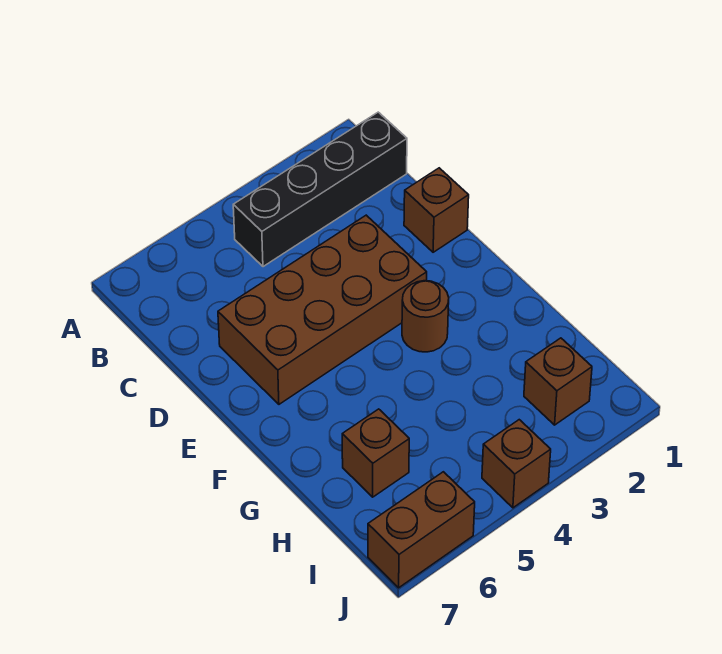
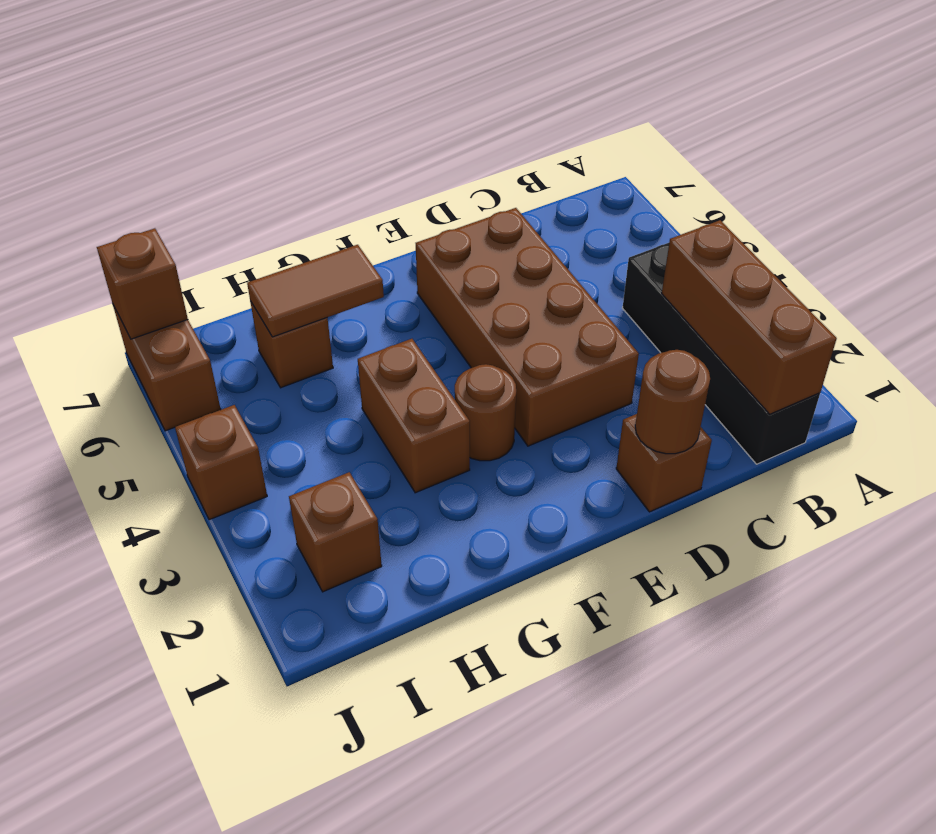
none -> brown brick B1:B3 level 2
none -> brown round brick D1 level 2
none -> brown brick G3:G4 level 1
none -> brown tile G6:H6 level 2
none -> brown brick J7 level 2

